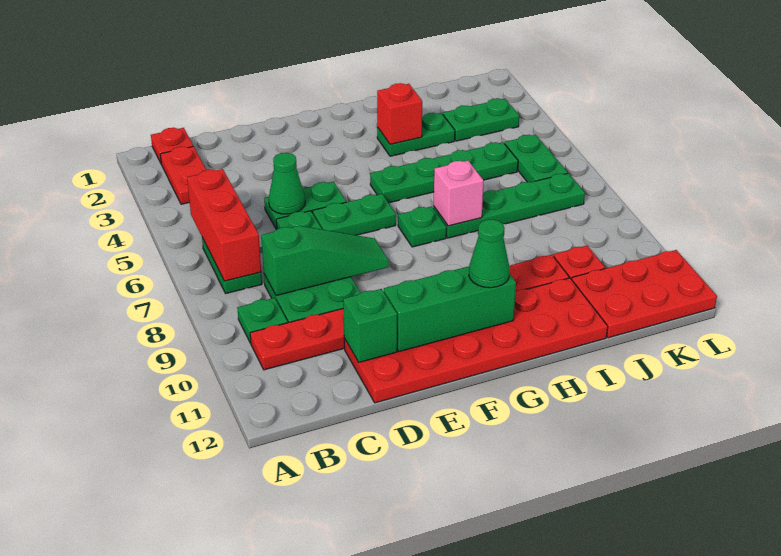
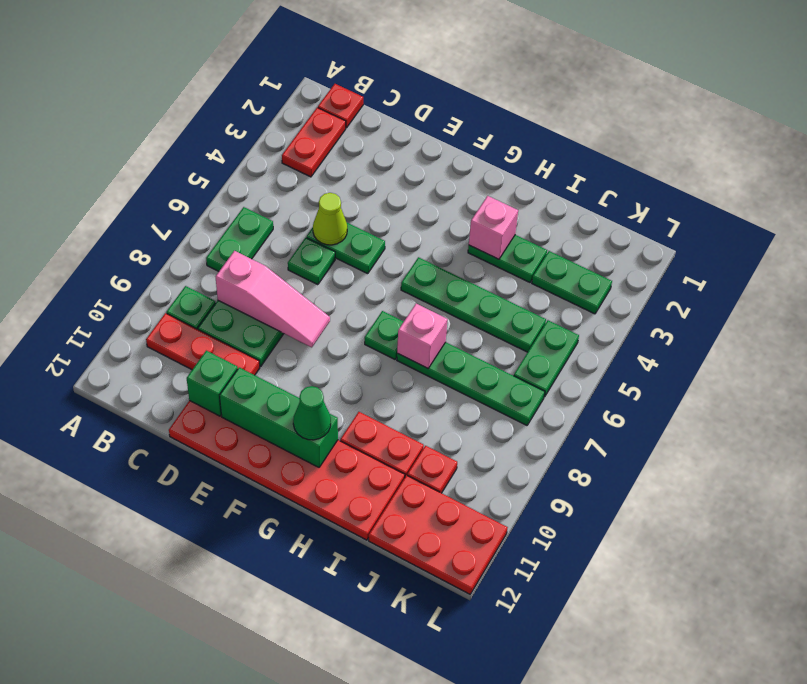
red brick B5:B7 level 2 -> none
green slope C8:E8 level 2 top C -> pink slope C8:E8 level 2 top C
green cone D5 level 2 -> lime cone D5 level 2
green plate E6:F6 level 1 -> none
red brick H3 level 2 -> pink brick H3 level 2

